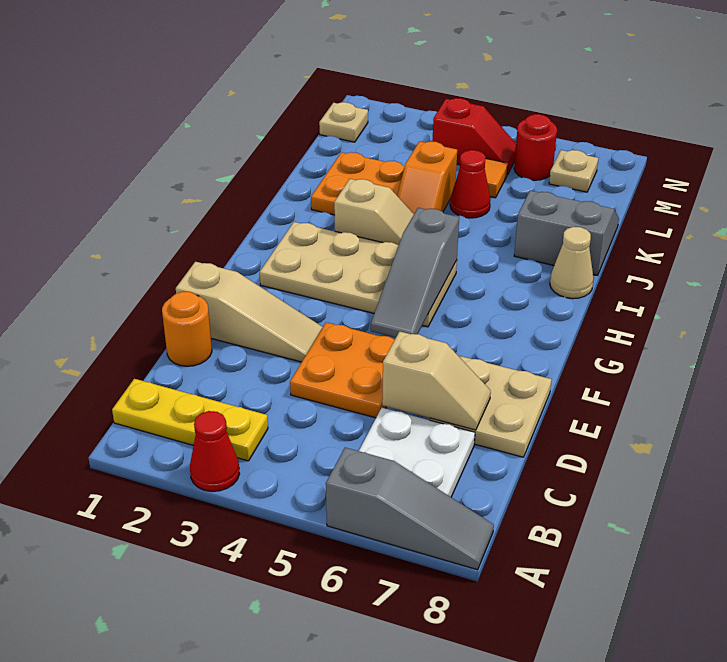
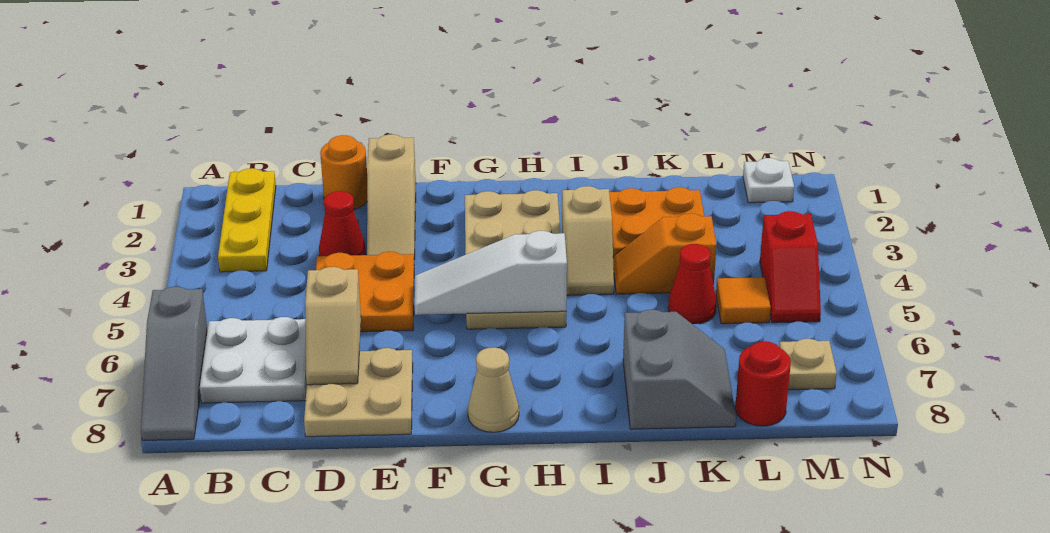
red cone A3 level 1 -> red cone D3 level 1
grey slope F5:H5 level 2 top H -> white slope F5:H5 level 2 top H
tan cone I8 level 1 -> tan cone G8 level 1
tan plate M1 level 1 -> white plate M1 level 1
red round brick M6 level 1 -> red round brick L8 level 1

